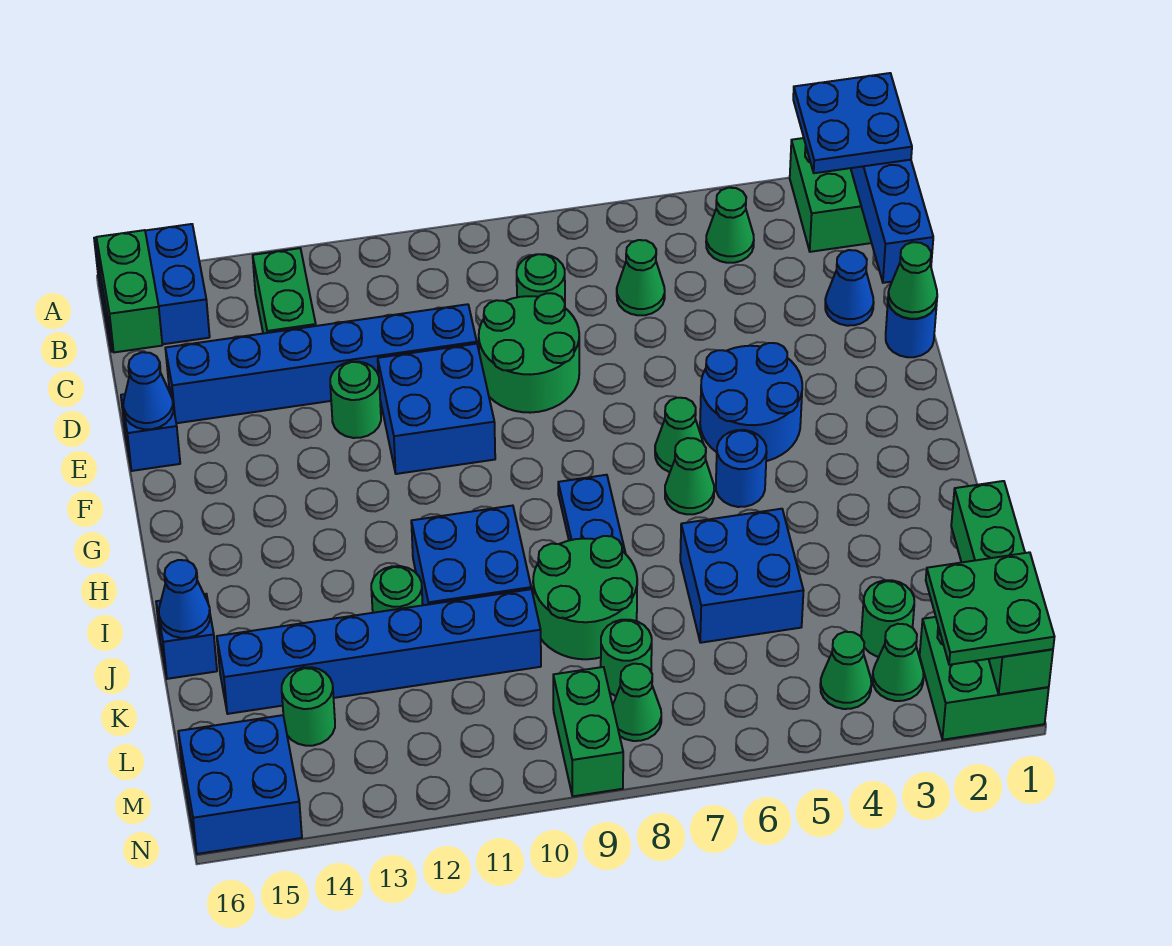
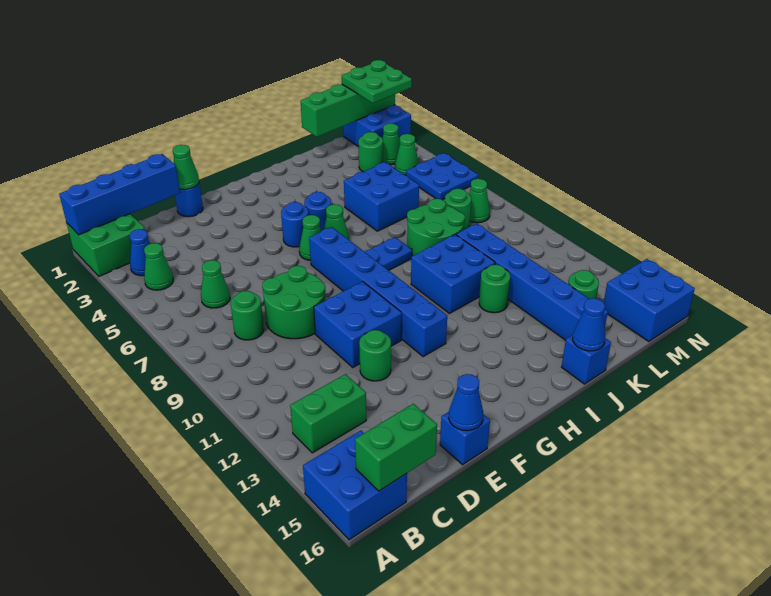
blue plate A1:B2 level 3 -> blue plate M5:N6 level 1
blue cone D2 level 1 -> blue cone B3 level 1
blue brick D10:D15 level 1 -> blue brick G7:G12 level 1
blue round brick F4:G5 level 1 -> blue round brick G5 level 1
green brick M1:N2 level 1 -> blue brick M1:N2 level 1
green brick M9:N9 level 1 -> none

